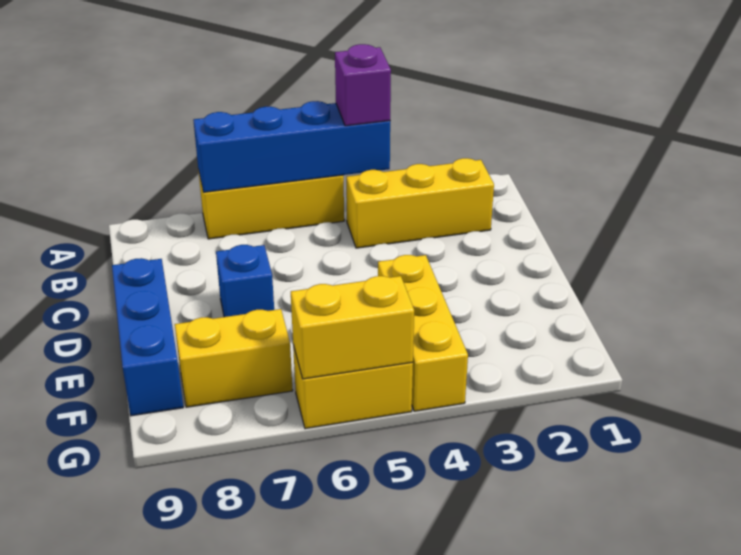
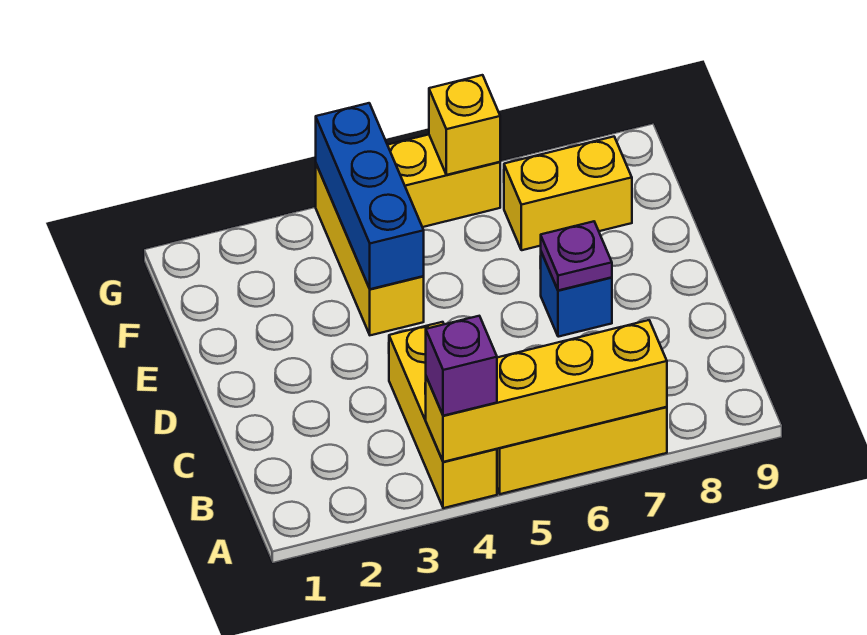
blue brick A4:A7 level 2 -> yellow brick A4:A7 level 2
yellow brick B2:B4 level 1 -> yellow brick A4:C4 level 1
none -> purple plate D7 level 2
blue brick D9:F9 level 1 -> blue brick E4:G4 level 2
yellow brick G5:G6 level 2 -> yellow brick G6 level 2

